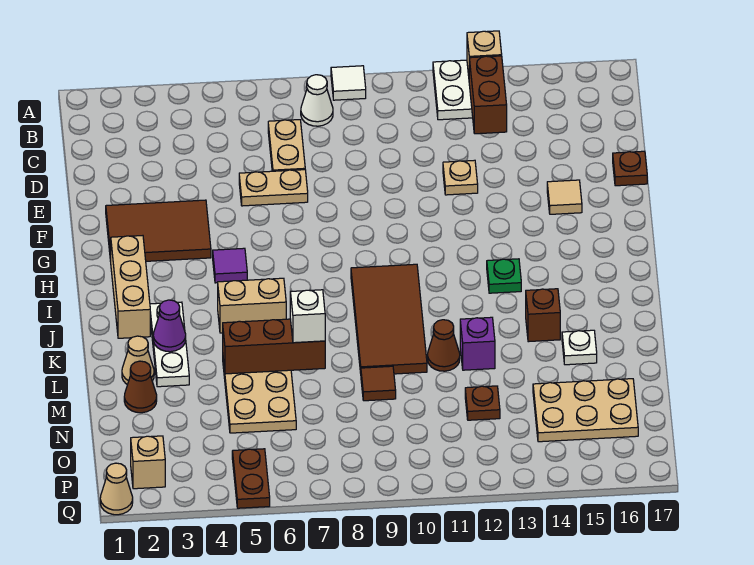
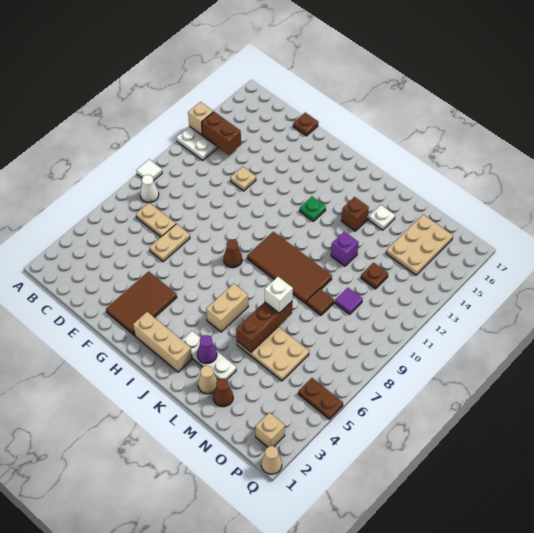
tan tile F15 level 1 -> none
purple tile H5 level 1 -> purple tile N10 level 1
brown cone L11 level 1 -> brown cone H8 level 1

